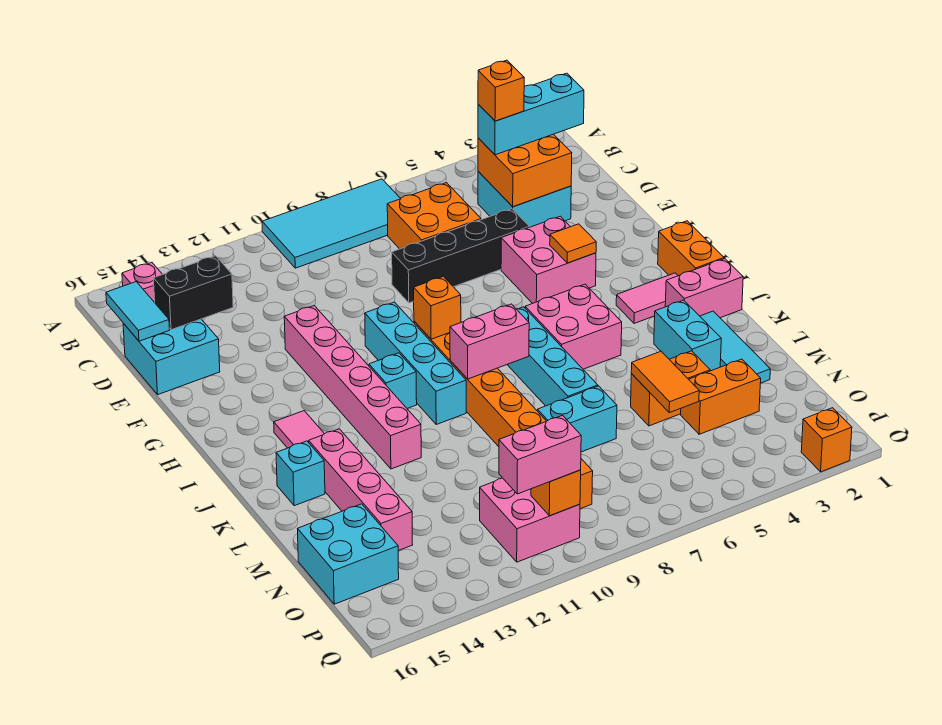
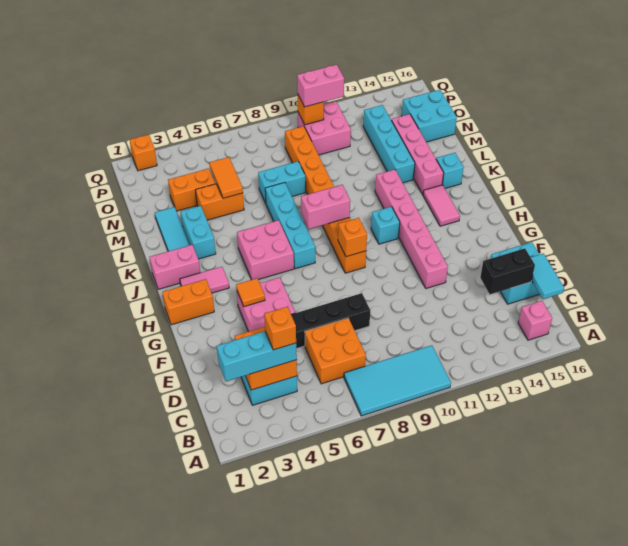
cyan brick G10:J10 level 1 -> cyan brick L13:O13 level 1
orange brick H1:I1 level 1 -> orange brick H1:H2 level 1

